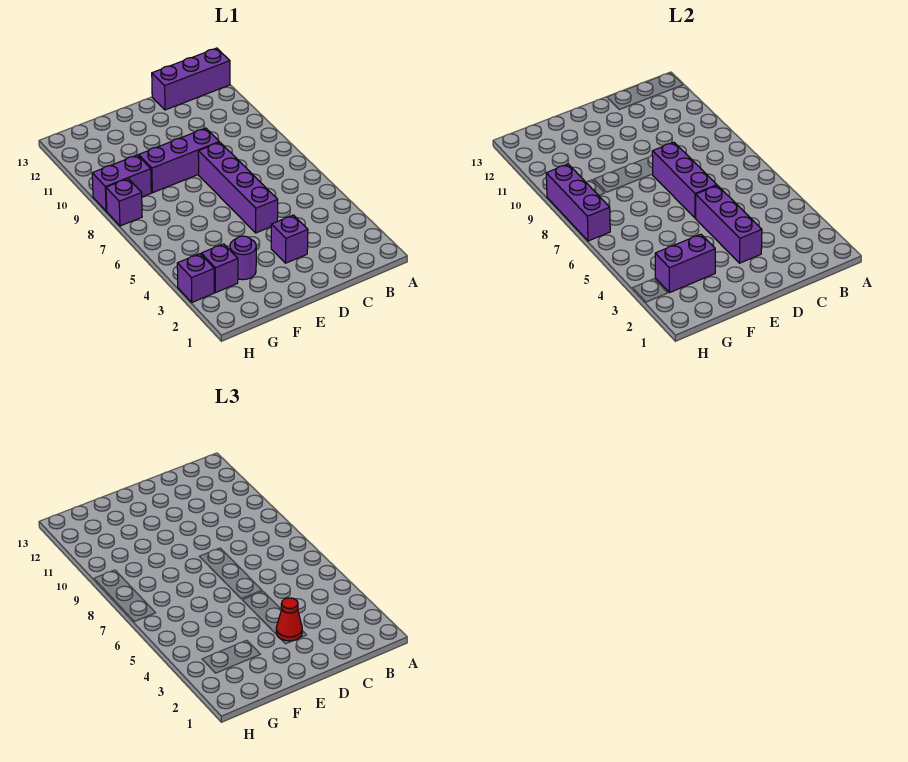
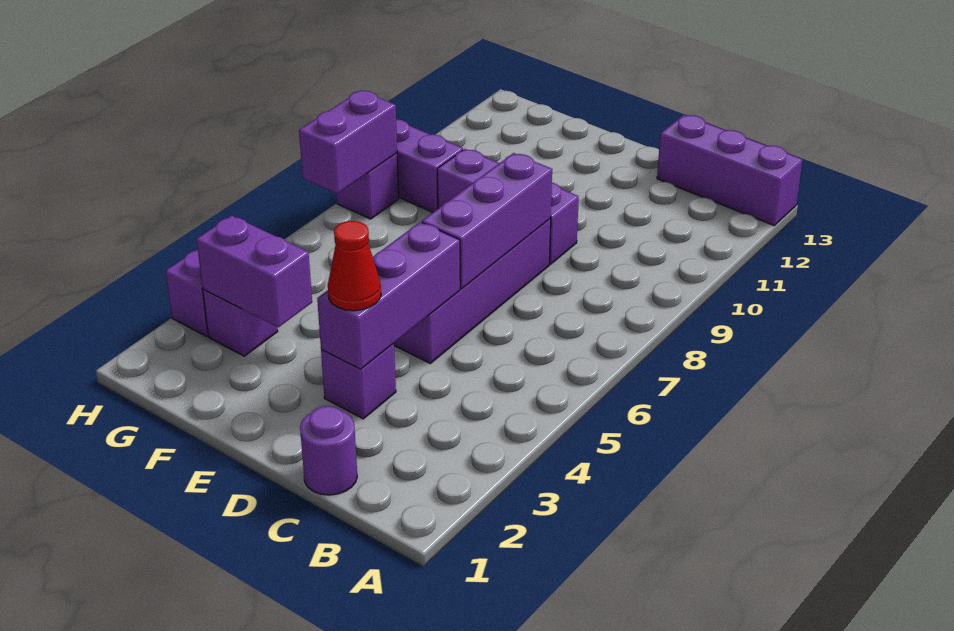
purple round brick F3 level 1 -> purple round brick C1 level 1
purple brick H7:H9 level 2 -> purple brick H7:H8 level 2

